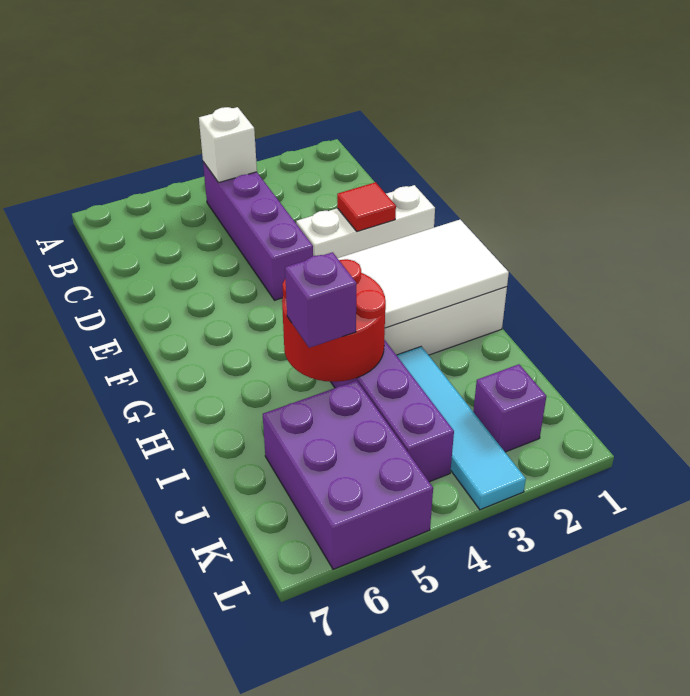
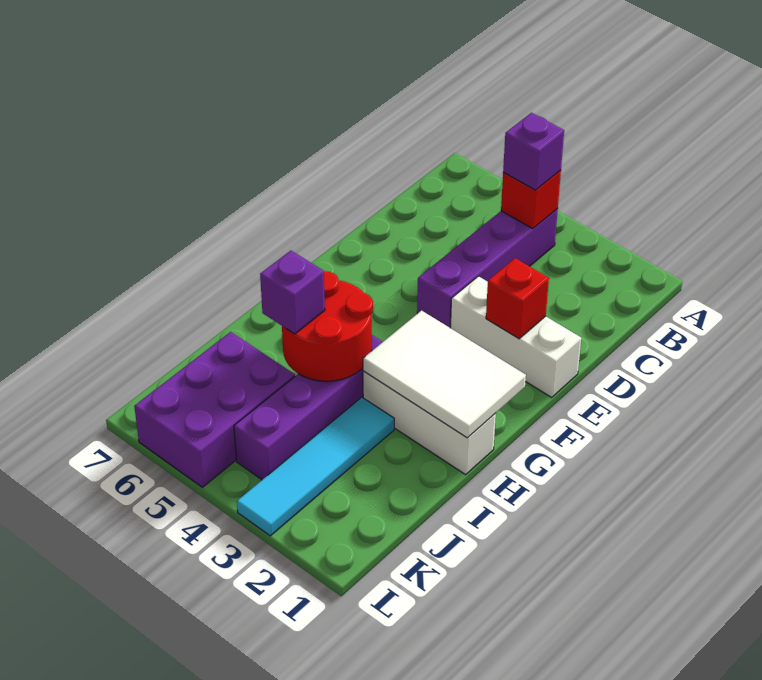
white brick B4 level 2 -> red brick B4 level 2
red tile E2 level 2 -> red brick E2 level 2
purple brick K2 level 1 -> purple brick B4 level 3

